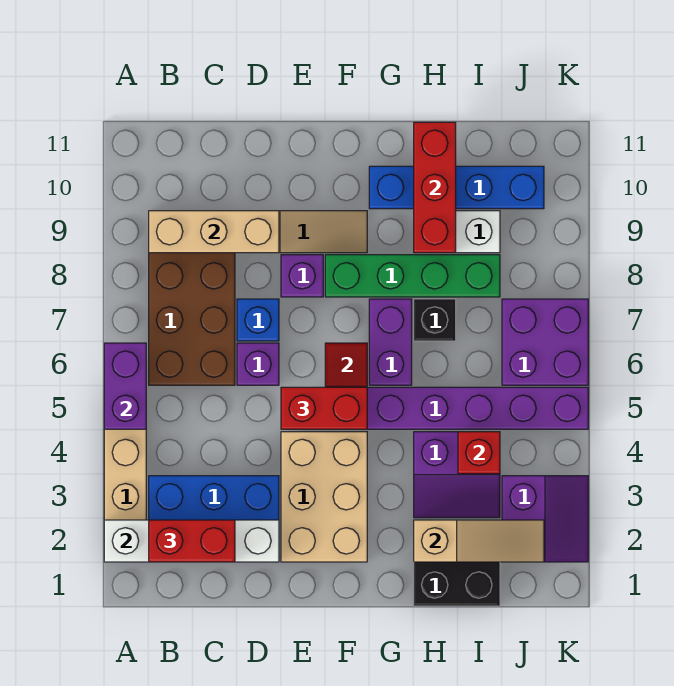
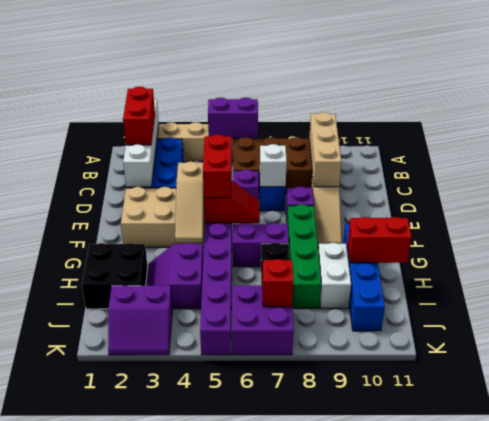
none -> white brick D7 level 2
tan slope H2:J2 level 2 top H -> tan slope E4:G4 level 2 top E
red brick H9:H11 level 2 -> red brick H10:H11 level 2
red brick I4 level 2 -> red brick J7 level 2

